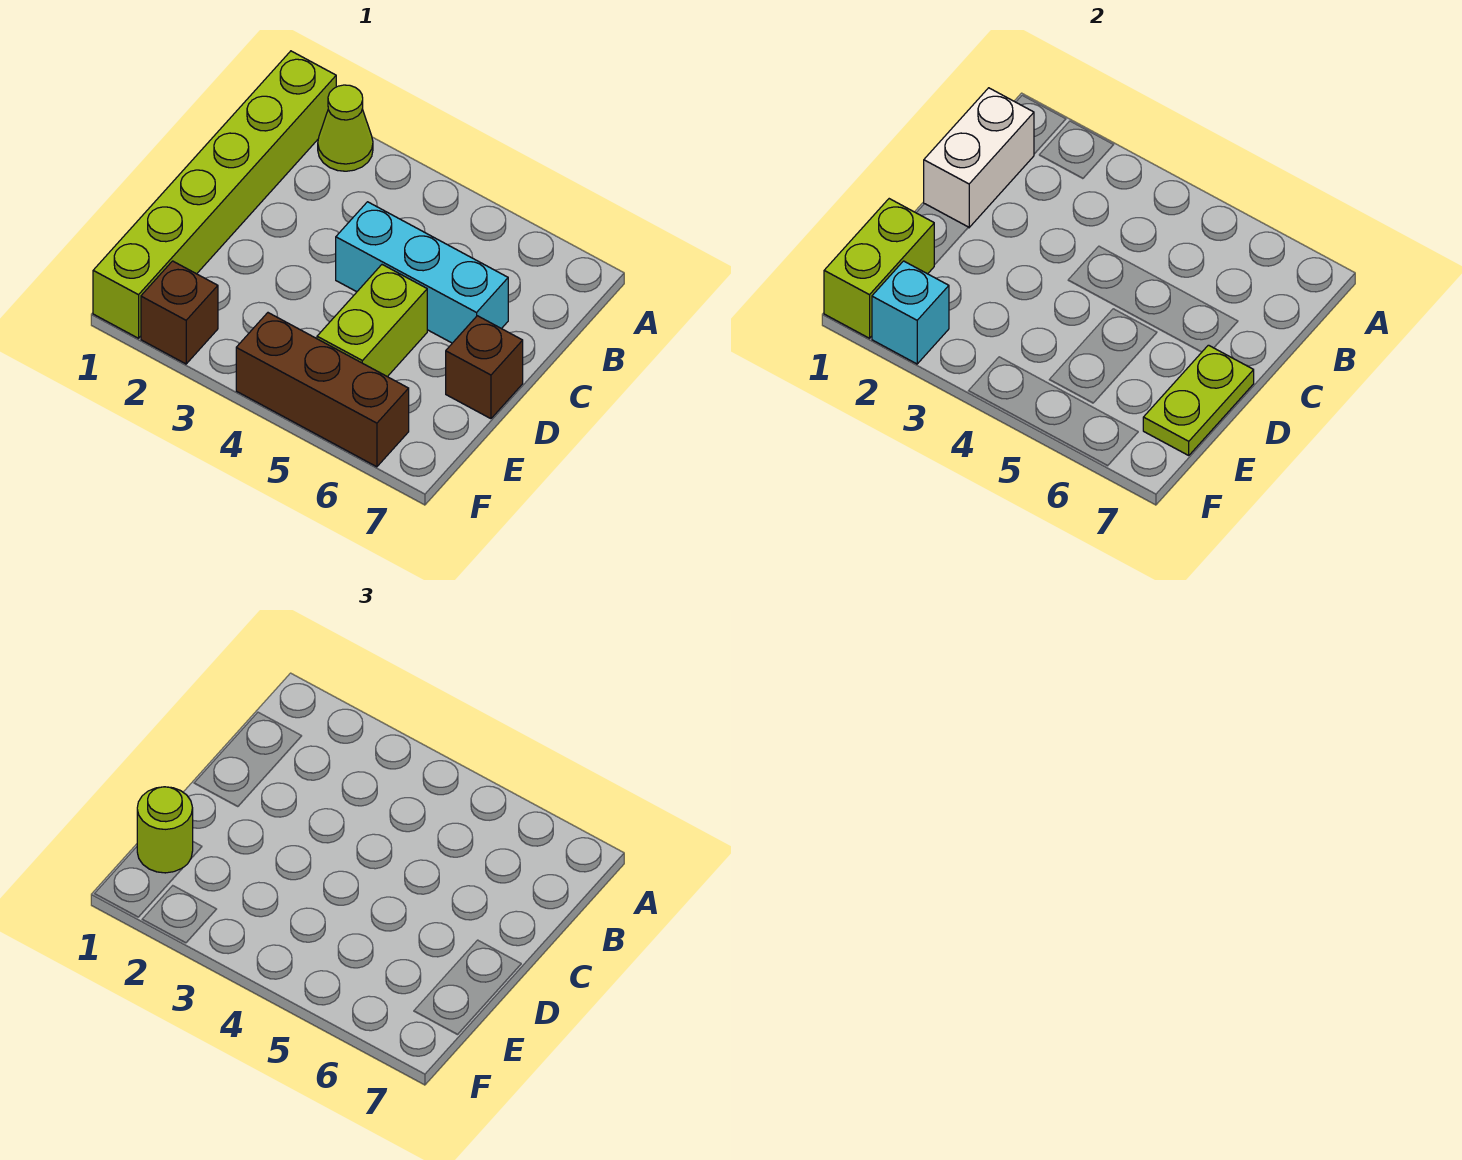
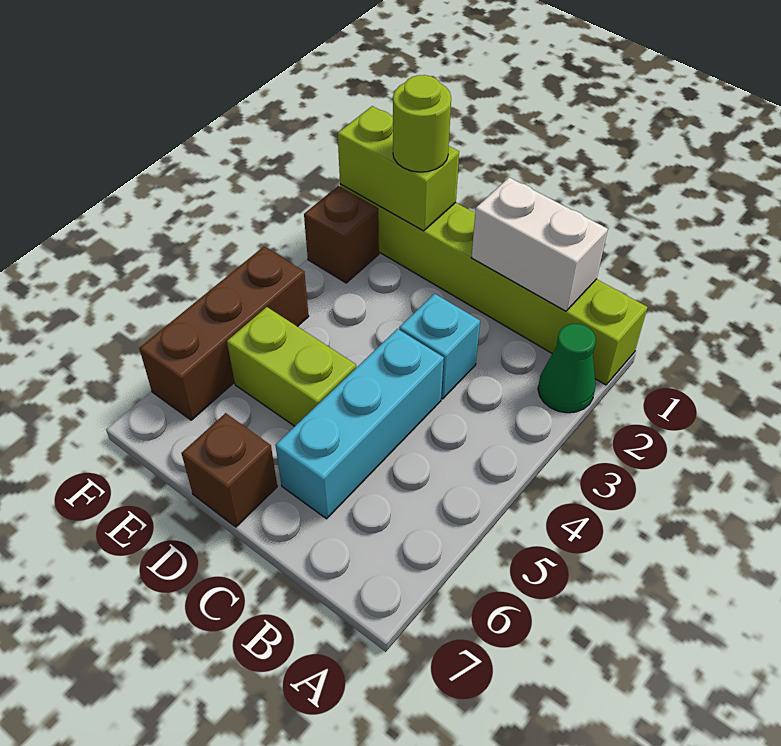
lime cone A2 level 1 -> green cone A2 level 1
lime plate D7:E7 level 2 -> none
cyan brick F2 level 2 -> cyan brick C3 level 1

